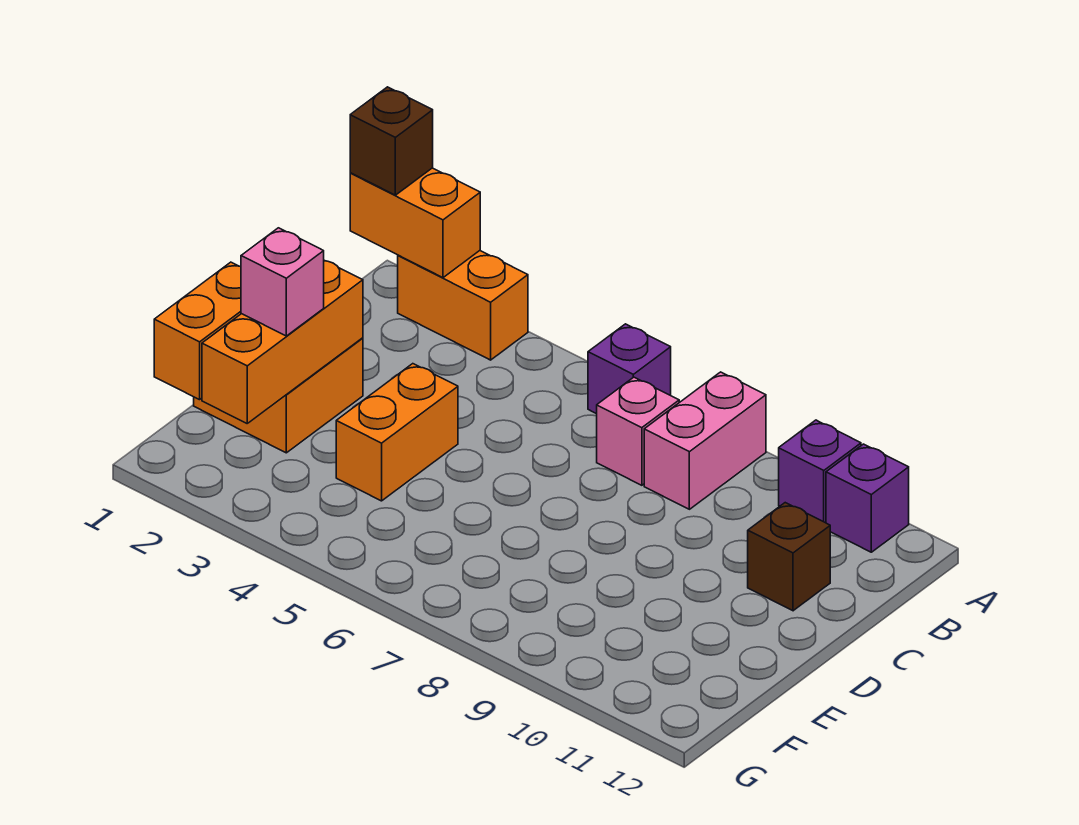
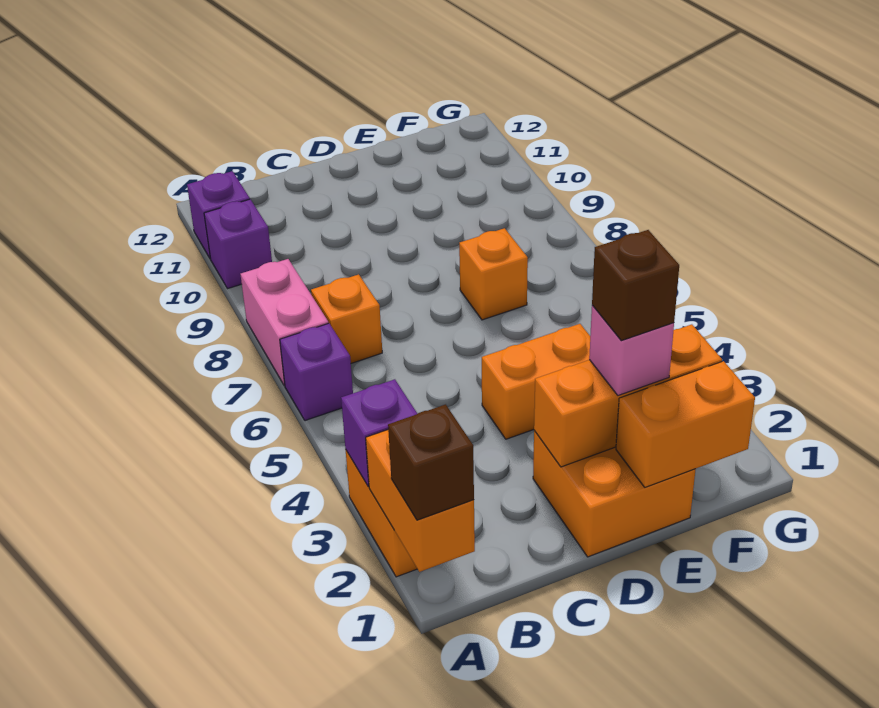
none -> purple brick A3 level 2
pink brick A8:B8 level 1 -> pink brick A7:A8 level 1
pink brick B7 level 1 -> orange brick B7 level 1
brown brick C11 level 1 -> brown brick E2 level 4
none -> orange brick E7 level 1

